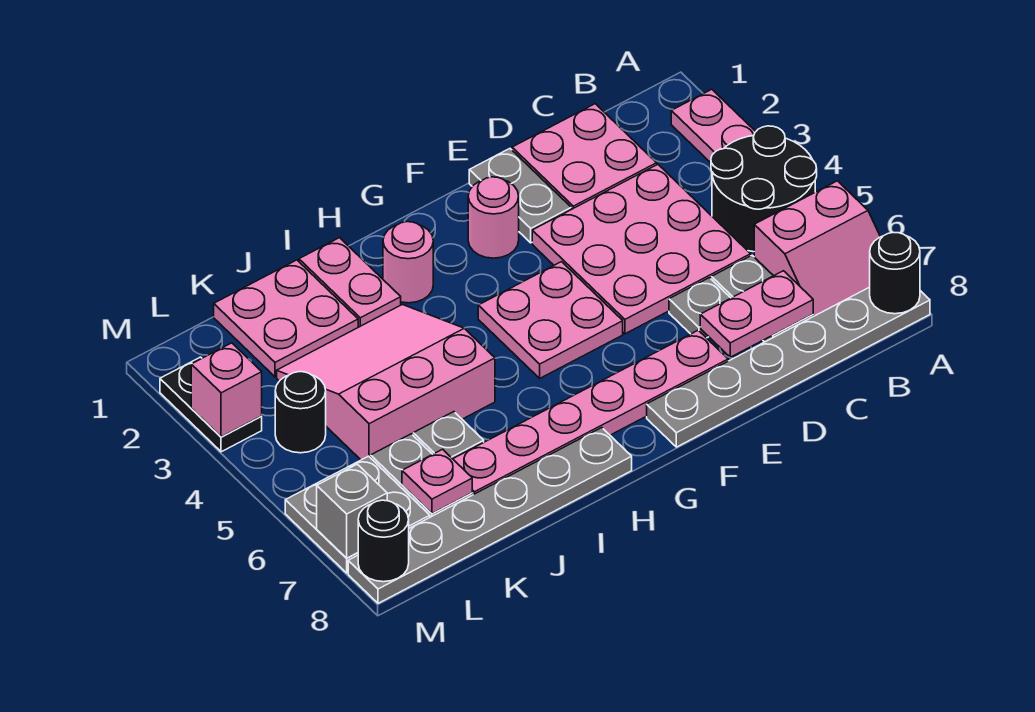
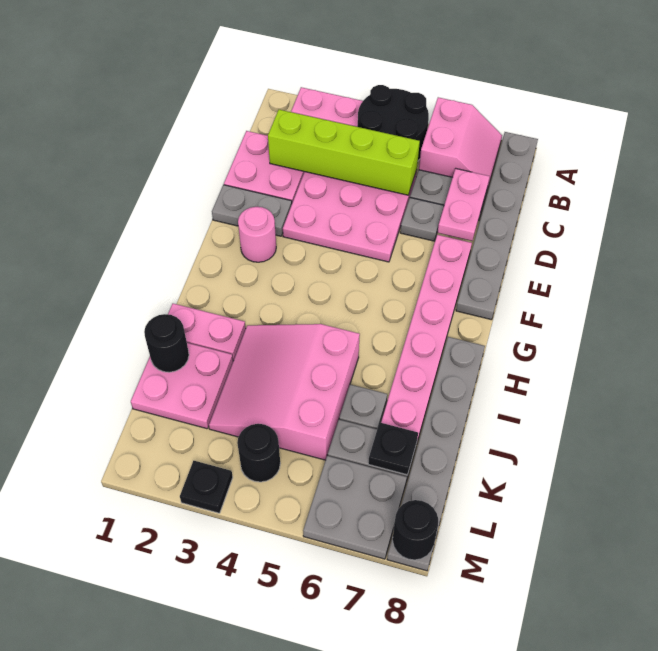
black round brick A8 level 2 -> black round brick J1 level 2
none -> lime brick C2:C5 level 2
pink plate F4:G5 level 1 -> none
pink round brick H2 level 1 -> none
pink plate K7 level 2 -> black plate K7 level 2
black plate M2:M3 level 1 -> black plate M3 level 1
pink brick M3 level 2 -> none
grey brick M7 level 2 -> none

